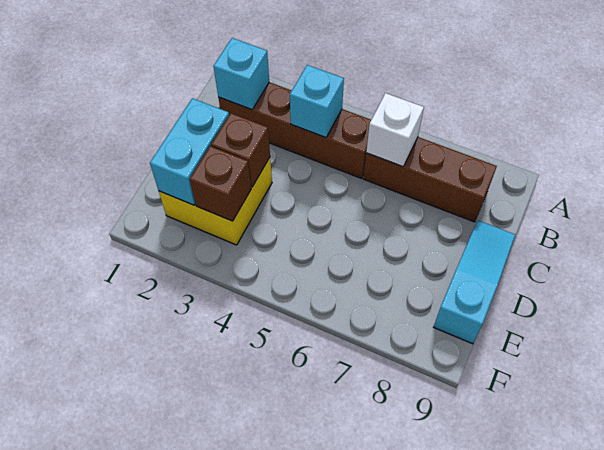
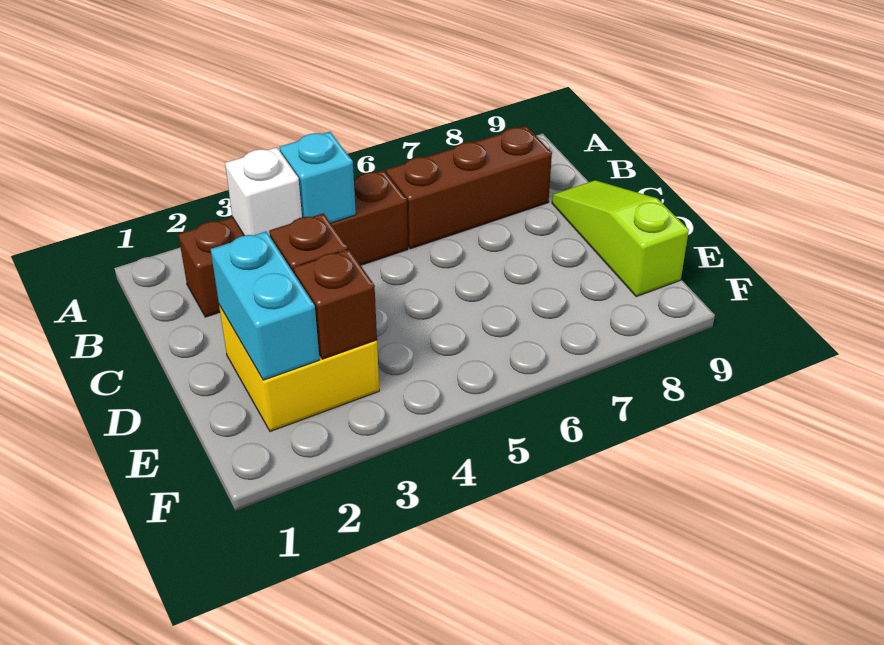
cyan brick B2 level 2 -> none
white brick B6 level 2 -> white brick B3 level 2
cyan slope C9:E9 level 1 top E -> lime slope C9:E9 level 1 top E

